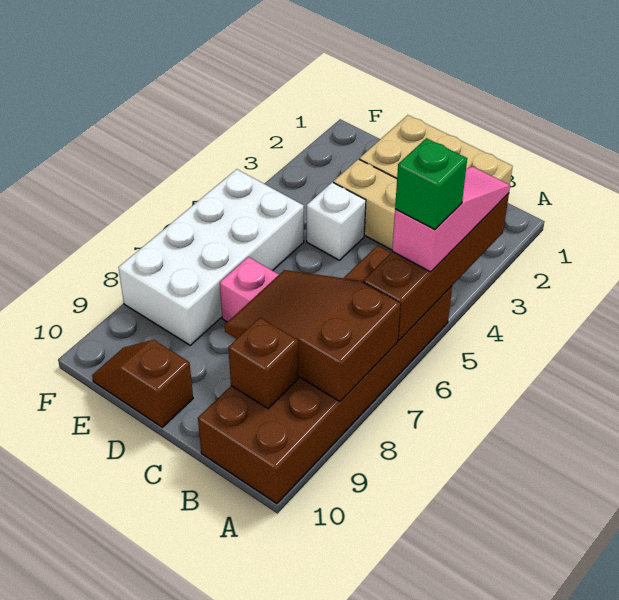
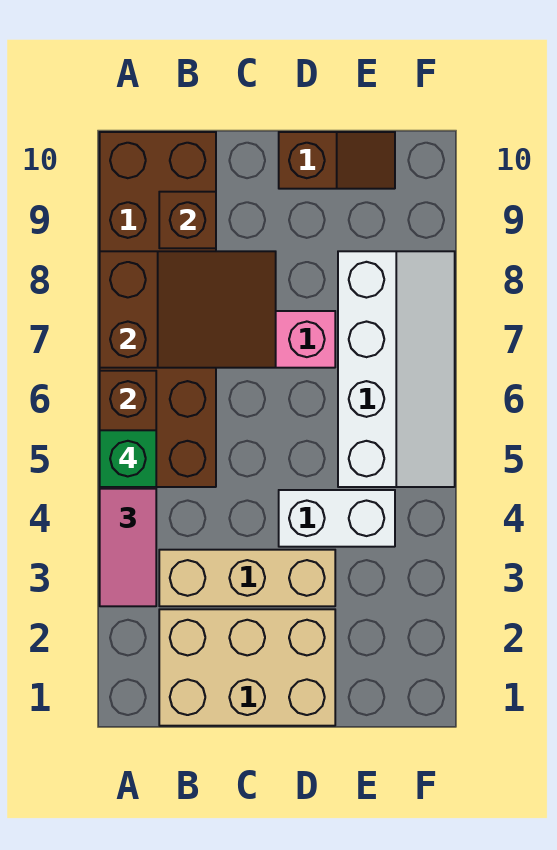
white brick D4 level 1 -> white brick D4:E4 level 1
white brick E5:F8 level 1 -> white slope E5:F8 level 1 top E

